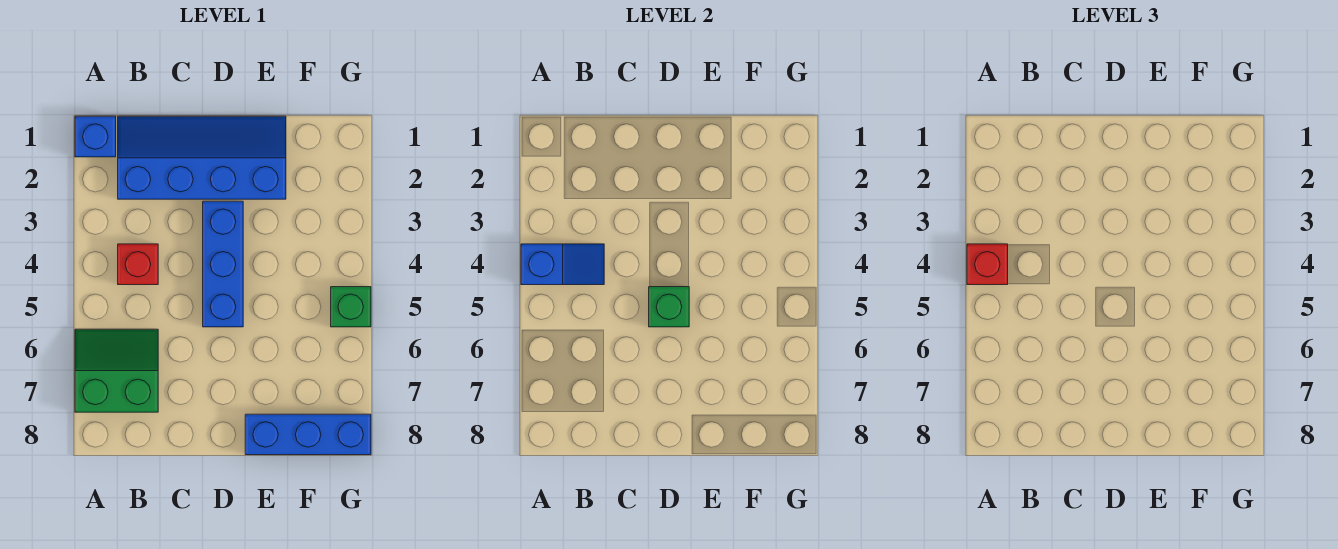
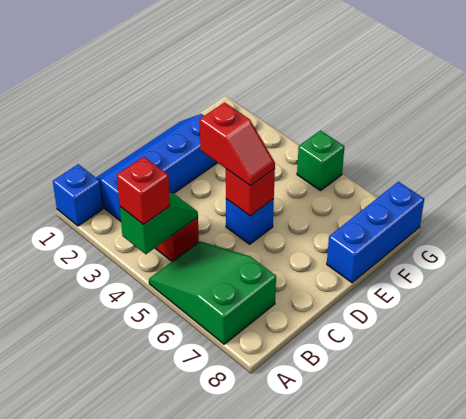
blue slope A4:B4 level 2 top A -> green slope A4:B4 level 2 top A
green slope A6:B7 level 1 top 7 -> green slope A5:B7 level 1 top 7
blue brick D3:D5 level 1 -> blue brick D5 level 1
none -> red slope D4:D5 level 3 top 4
green brick D5 level 2 -> red brick D5 level 2

